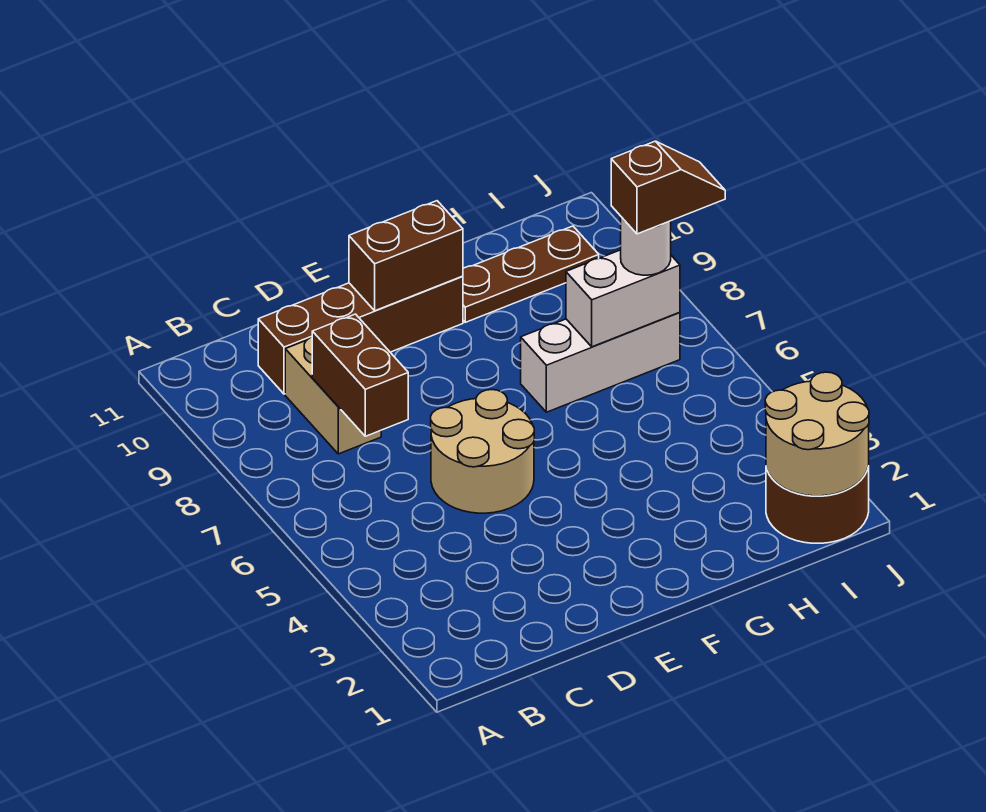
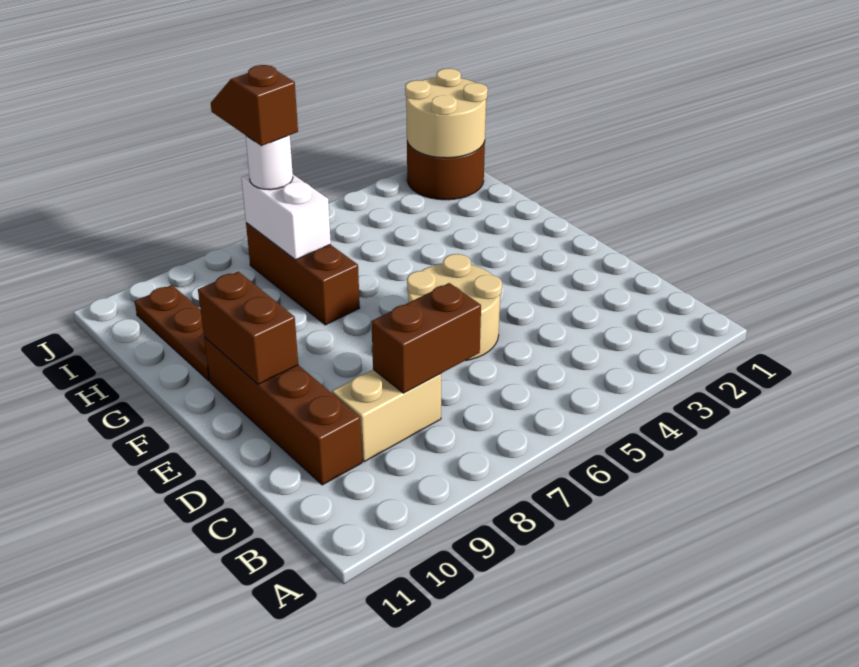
white brick G7:I7 level 1 -> brown brick G7:I7 level 1

